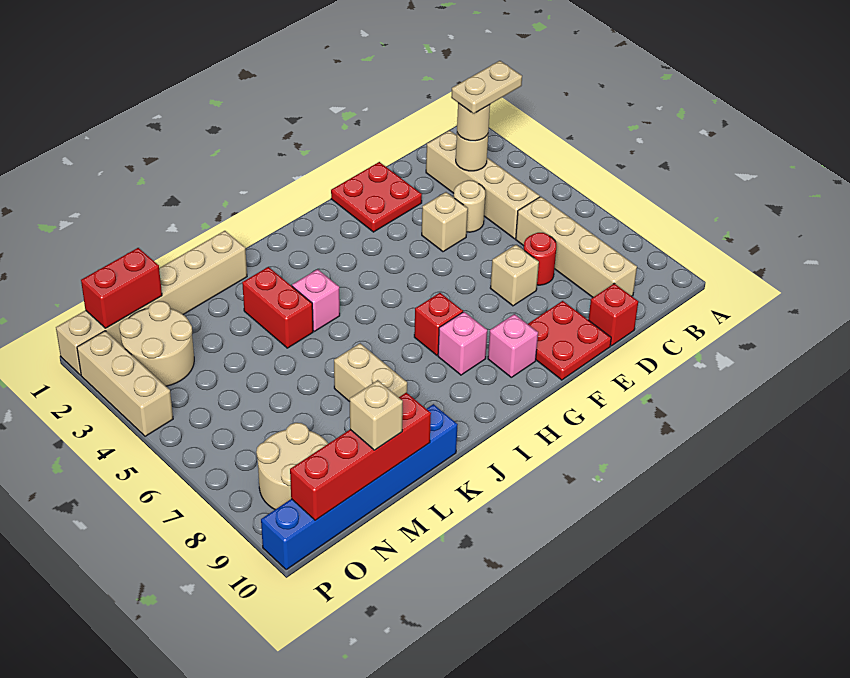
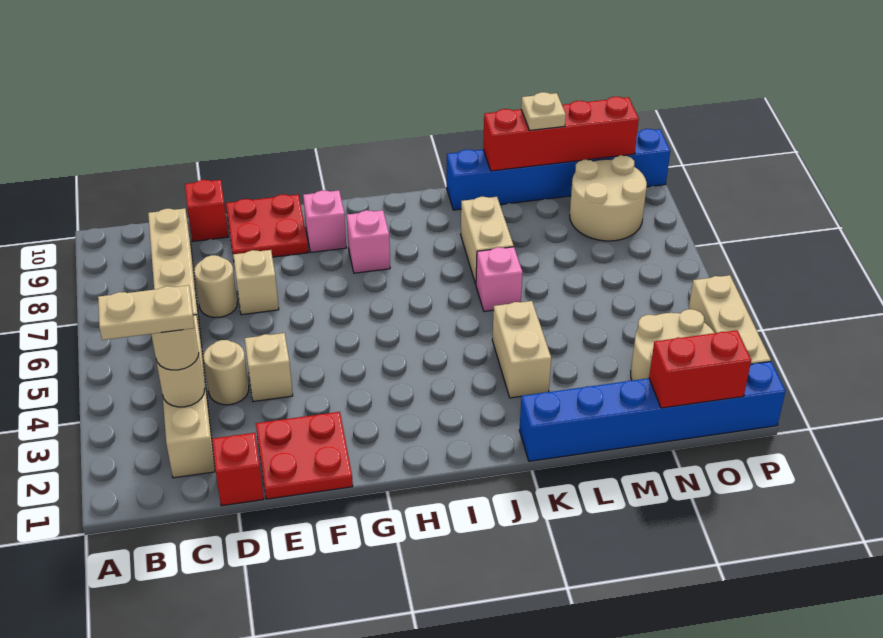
red round brick D7 level 1 -> tan round brick D7 level 1
red brick H7 level 1 -> red brick D1 level 1
pink brick J4 level 1 -> pink brick K6 level 1
tan brick K1:P1 level 1 -> blue brick K1:P1 level 1
red brick K3:K4 level 1 -> tan brick K3:K4 level 1
tan brick M10 level 3 -> tan plate M10 level 3

